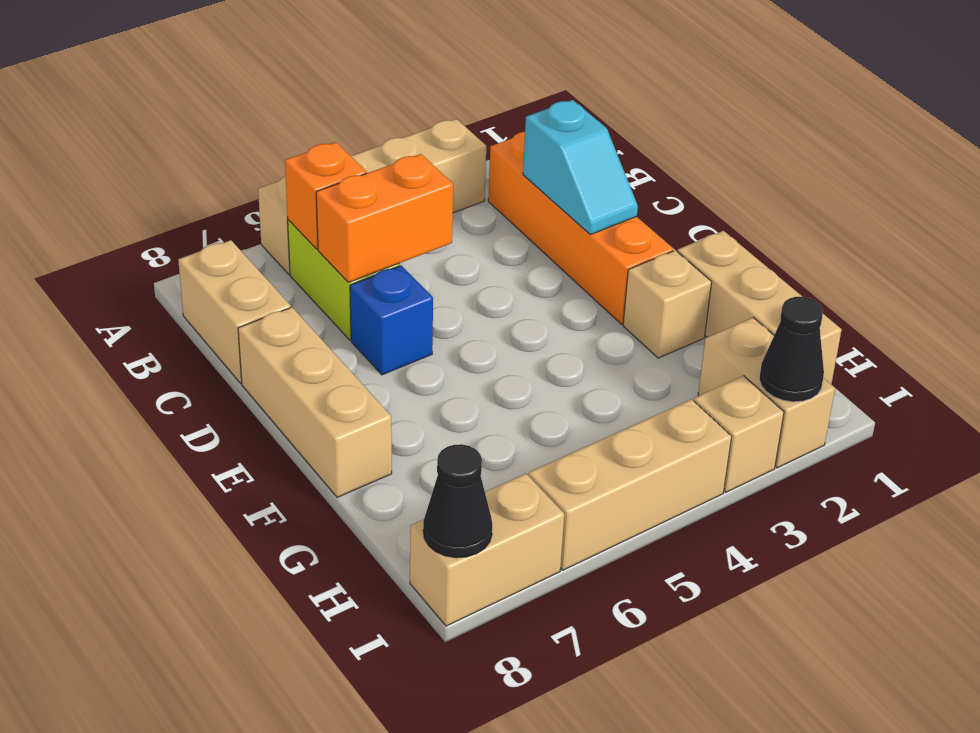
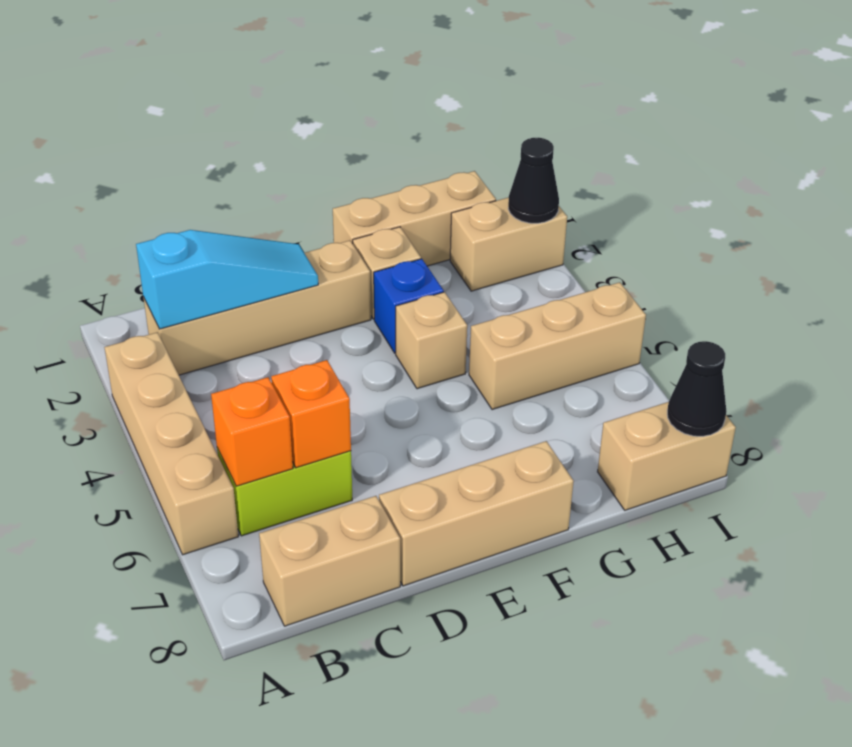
orange brick B2:E2 level 1 -> tan brick B2:E2 level 1
cyan slope C2:D2 level 2 top C -> cyan slope B2:D2 level 2 top B
orange brick C5:C6 level 2 -> orange brick C6 level 2
blue brick D6 level 1 -> blue brick F3 level 1
tan brick I3 level 1 -> tan brick F4 level 1
tan brick I4:I6 level 1 -> tan brick G5:I5 level 1
tan brick I7:I8 level 1 -> tan brick H8:I8 level 1

